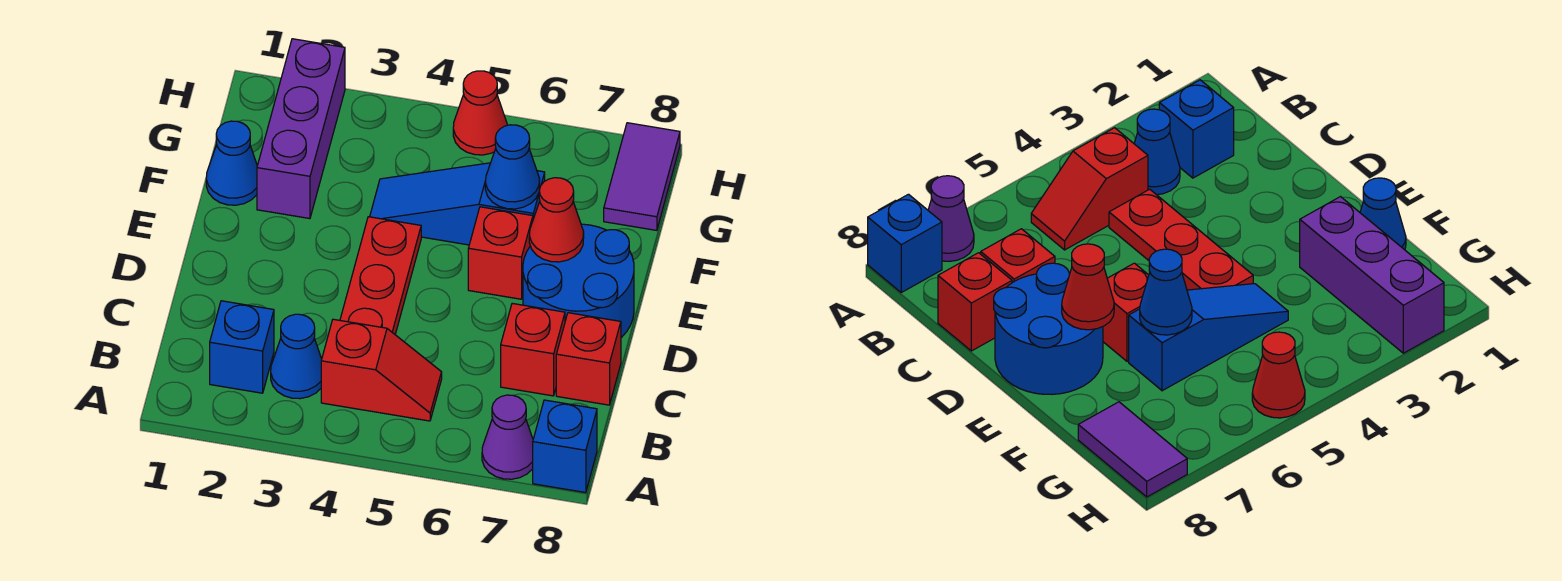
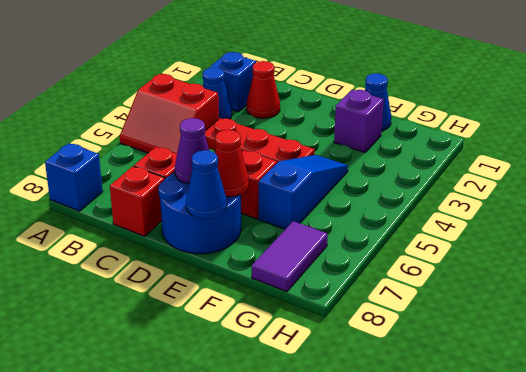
purple cone A7 level 1 -> purple cone D7 level 2
red slope B4:B5 level 1 top 4 -> red slope A4:B5 level 1 top 4
purple brick F2:H2 level 1 -> purple brick F2 level 1
blue cone F6 level 2 -> blue cone E8 level 2
purple tile G8:H8 level 1 -> purple tile G7:G8 level 1
red cone H5 level 1 -> red cone C2 level 1

